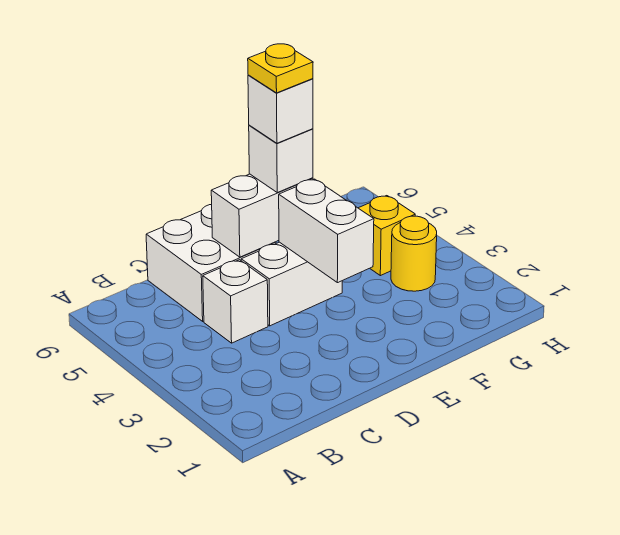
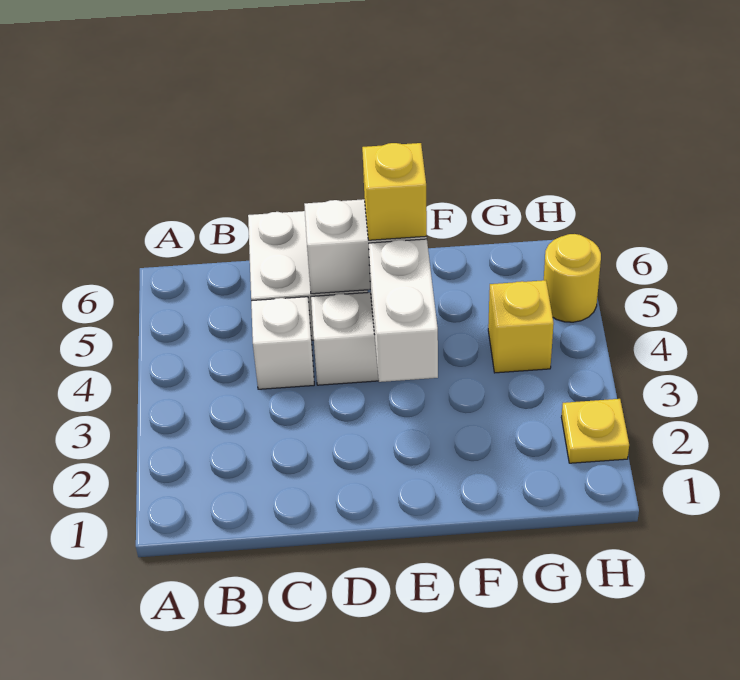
white brick E5 level 3 -> yellow brick E5 level 3
white brick E5 level 4 -> none
yellow plate E5 level 5 -> yellow plate H2 level 1
yellow round brick G3 level 1 -> yellow round brick H5 level 1

